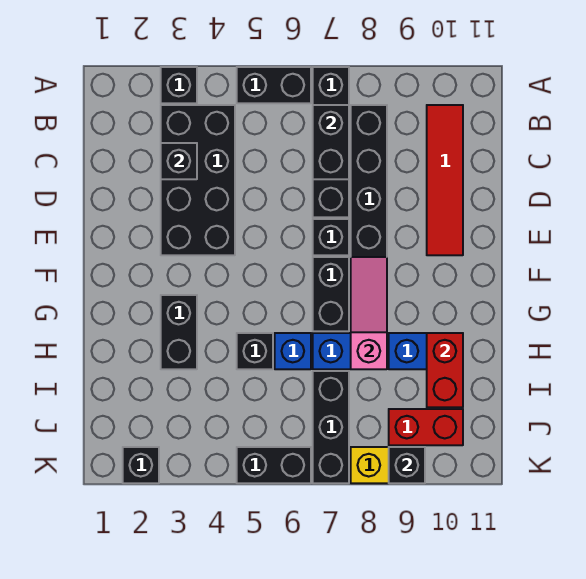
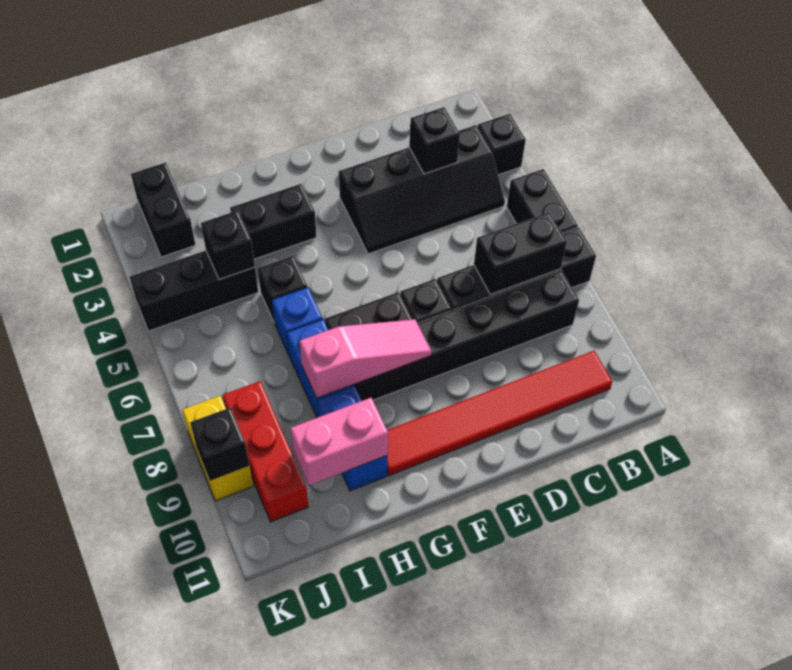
black brick B3:E4 level 1 -> black slope B3:E4 level 1 top 3
red tile B10:E10 level 1 -> red tile B10:G10 level 1
red brick H10:I10 level 2 -> pink brick H10:I10 level 2
black brick I7:K7 level 1 -> black brick I4:K4 level 1
red brick J9:J10 level 1 -> red brick J8:J10 level 1
black brick K2 level 1 -> black brick I4 level 2
black brick K5:K6 level 1 -> black brick J1:J2 level 1

